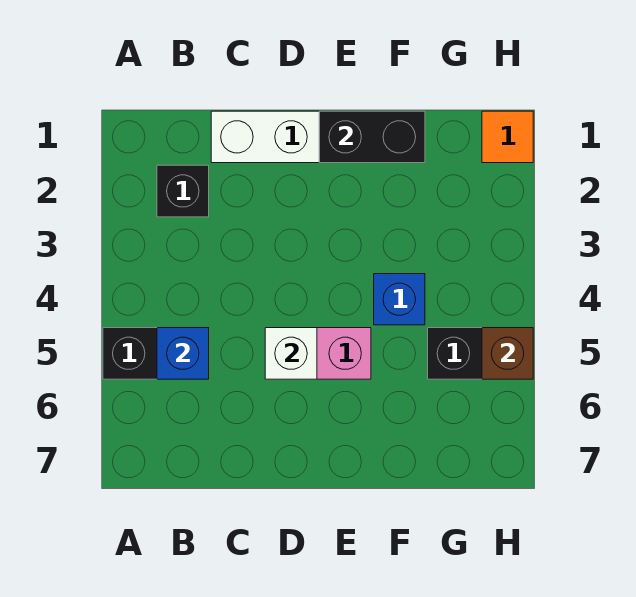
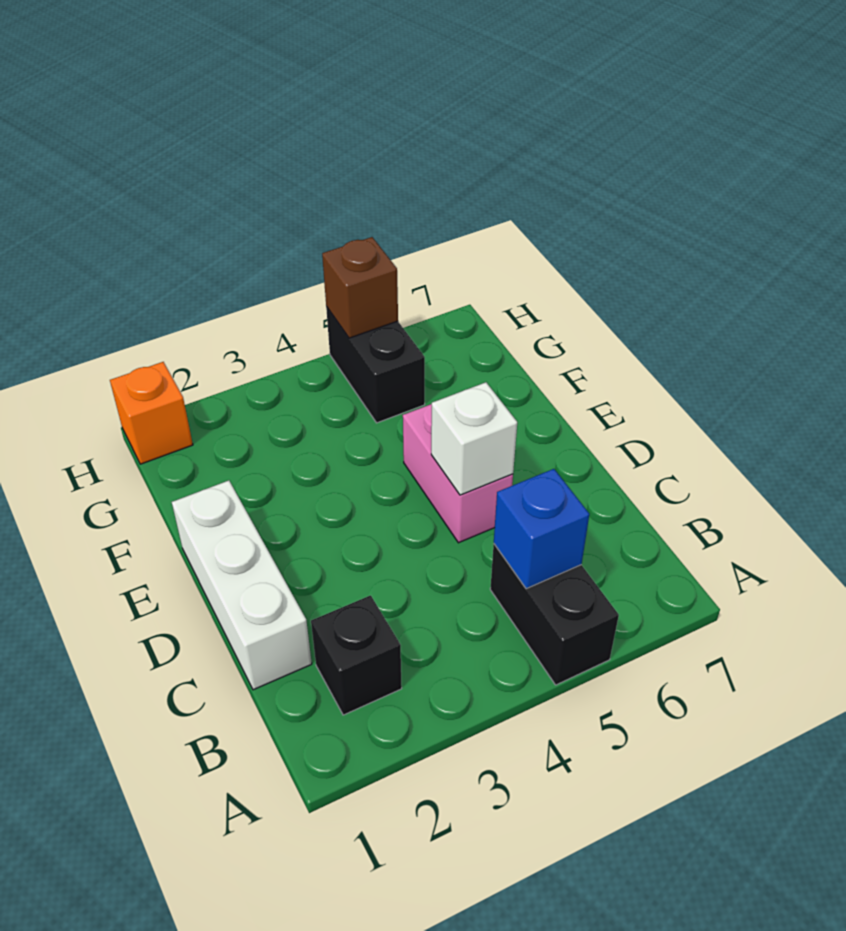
black brick E1:F1 level 2 -> none
blue brick F4 level 1 -> none
orange tile H1 level 1 -> orange brick H1 level 1

